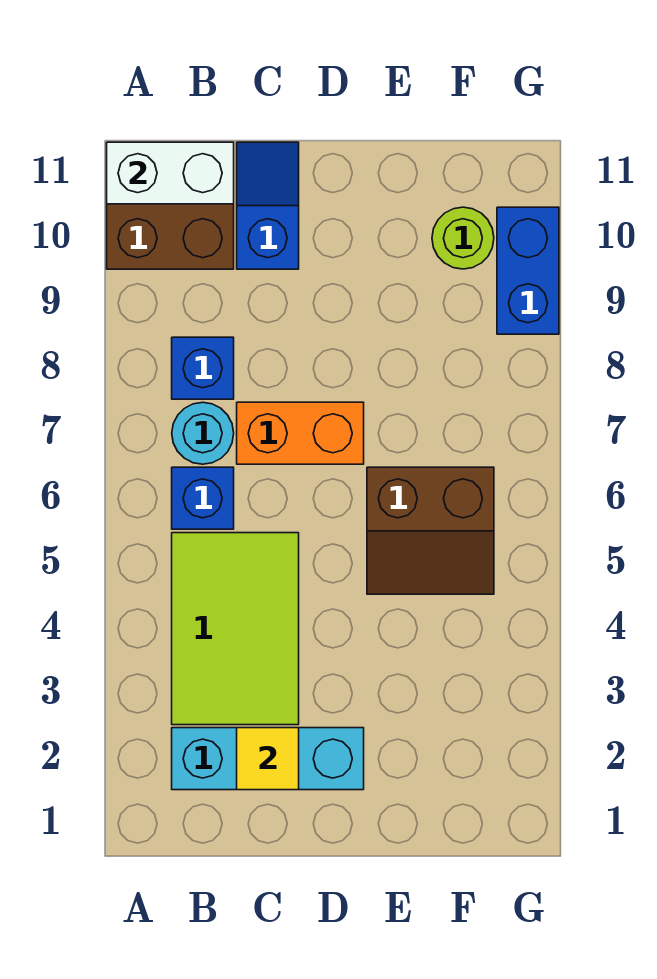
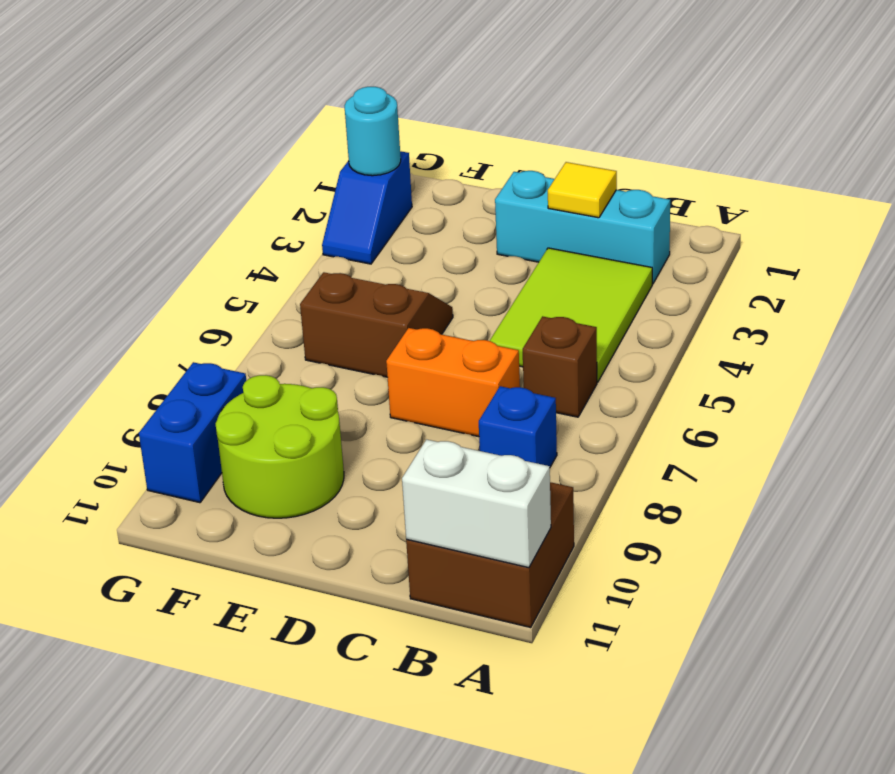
blue brick B6 level 1 -> brown brick B6 level 1
cyan round brick B7 level 1 -> cyan round brick G2 level 2
blue slope C10:C11 level 1 top 10 -> blue slope G2:G3 level 1 top 2
lime round brick F10 level 1 -> lime round brick E9:F10 level 1

